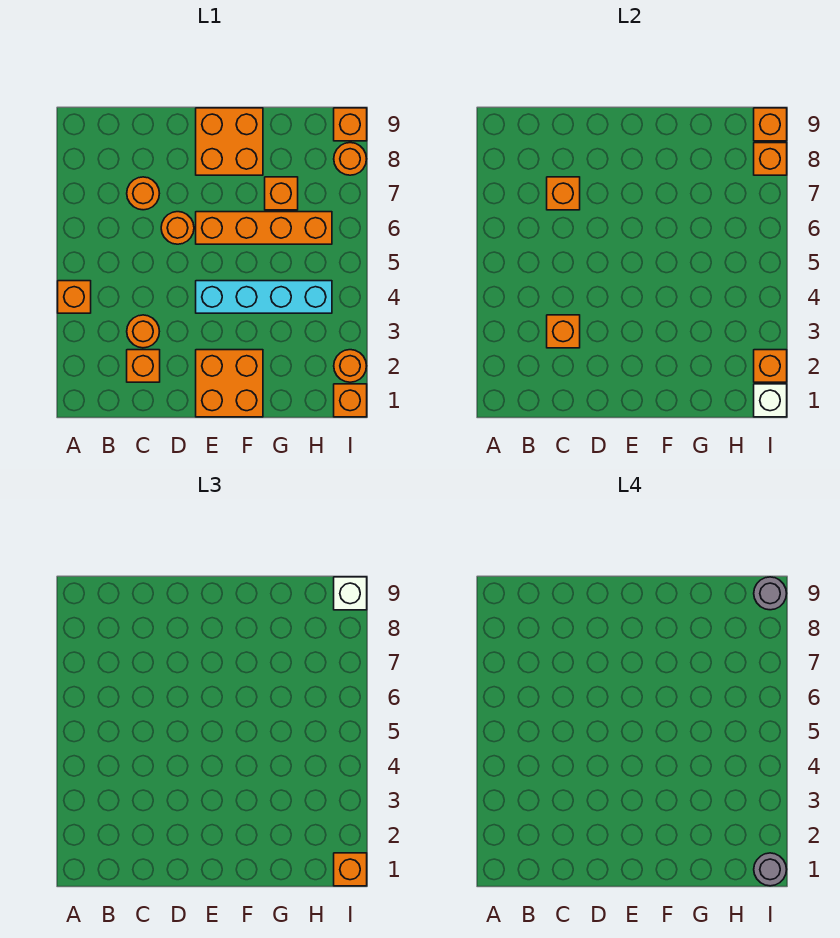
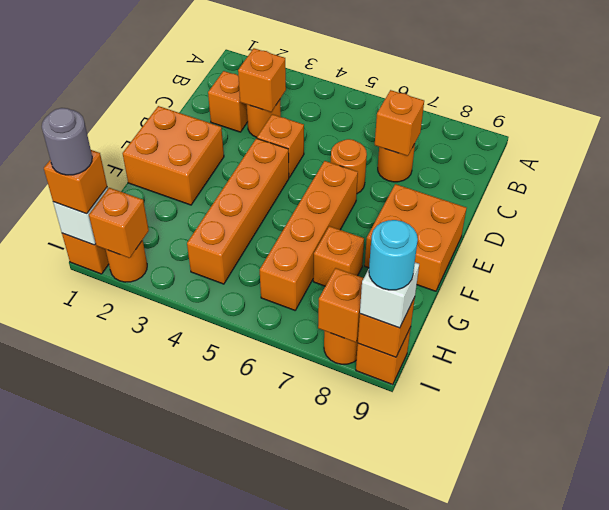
orange brick A4 level 1 -> orange brick D4 level 1
cyan brick E4:H4 level 1 -> orange brick E4:H4 level 1
grey round brick I9 level 4 -> cyan round brick I9 level 4

